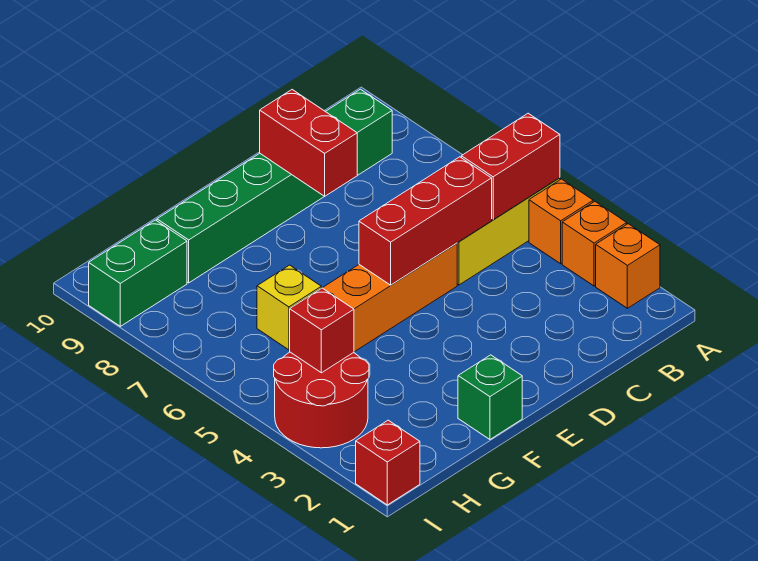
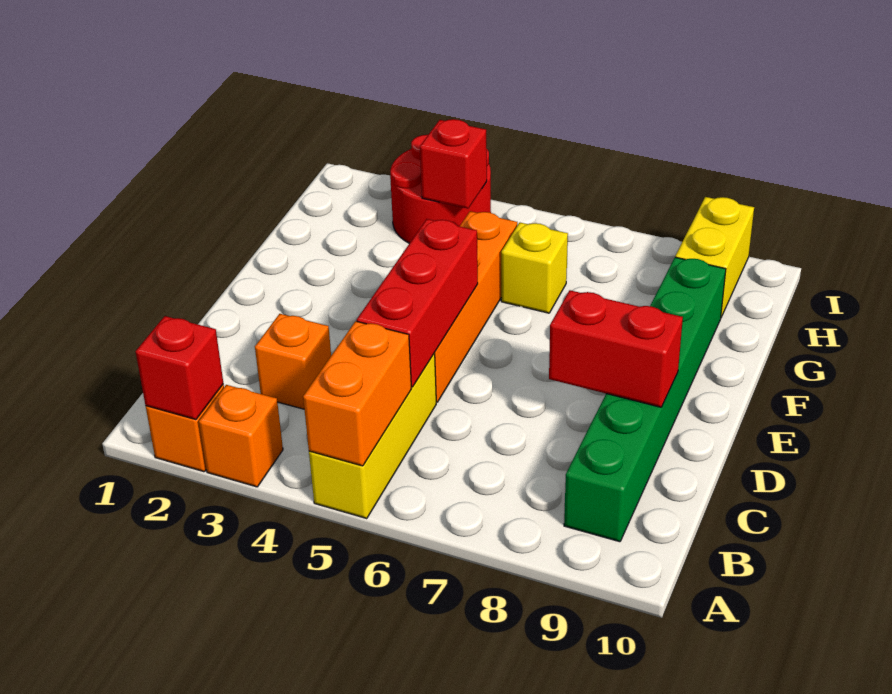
orange brick A4 level 1 -> orange brick C3 level 1
red brick A5:B5 level 2 -> orange brick A5:B5 level 2
green brick F1 level 1 -> none
green brick H9:I9 level 1 -> yellow brick H9:I9 level 1
red brick I1 level 1 -> red brick A2 level 2

